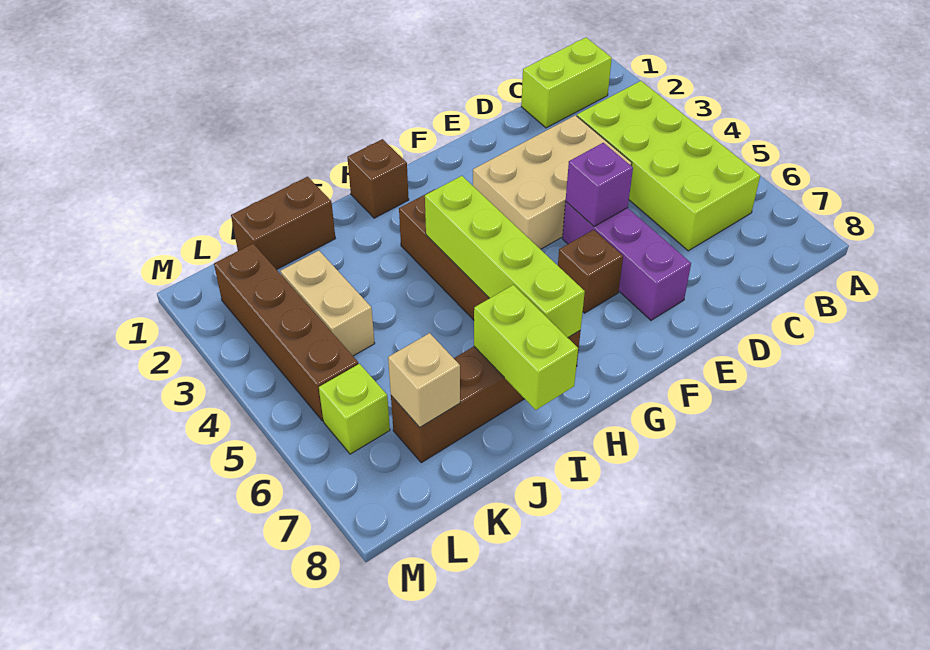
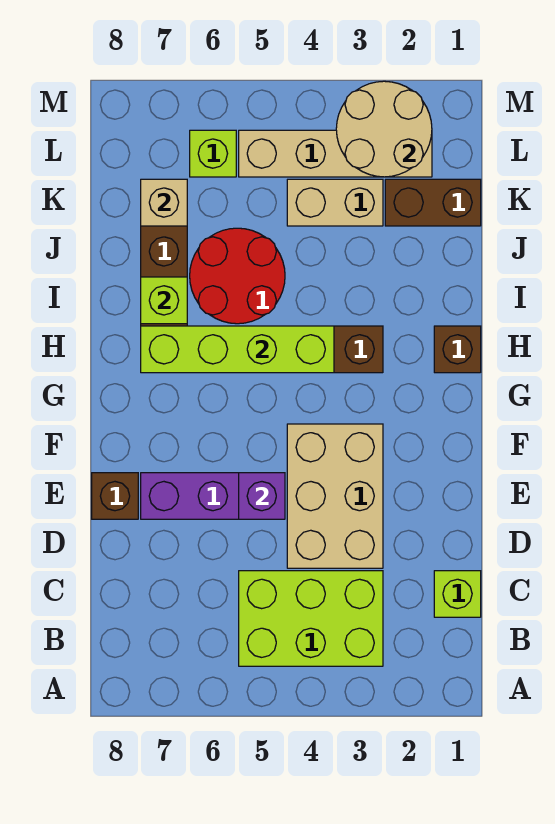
lime brick B1:C1 level 1 -> lime brick C1 level 1
lime brick B3:C6 level 1 -> lime brick B3:C5 level 1
brown brick F6 level 1 -> brown brick E8 level 1
none -> red round brick I5:J6 level 1
lime brick I7:I8 level 2 -> lime brick I7 level 2
brown brick J1:K1 level 1 -> brown brick K1:K2 level 1
brown brick L2:L5 level 1 -> tan brick L2:L5 level 1
none -> tan round brick L2:M3 level 2

